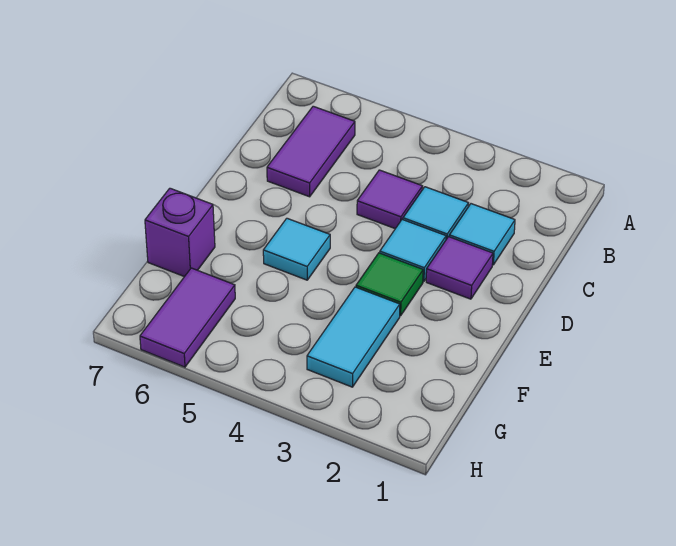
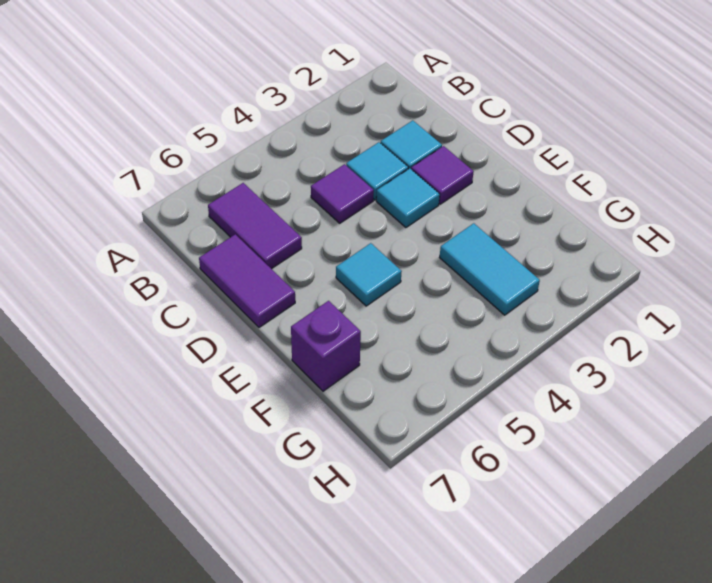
green tile E3 level 1 -> none
purple tile G6:H6 level 1 -> purple tile C7:D7 level 1

